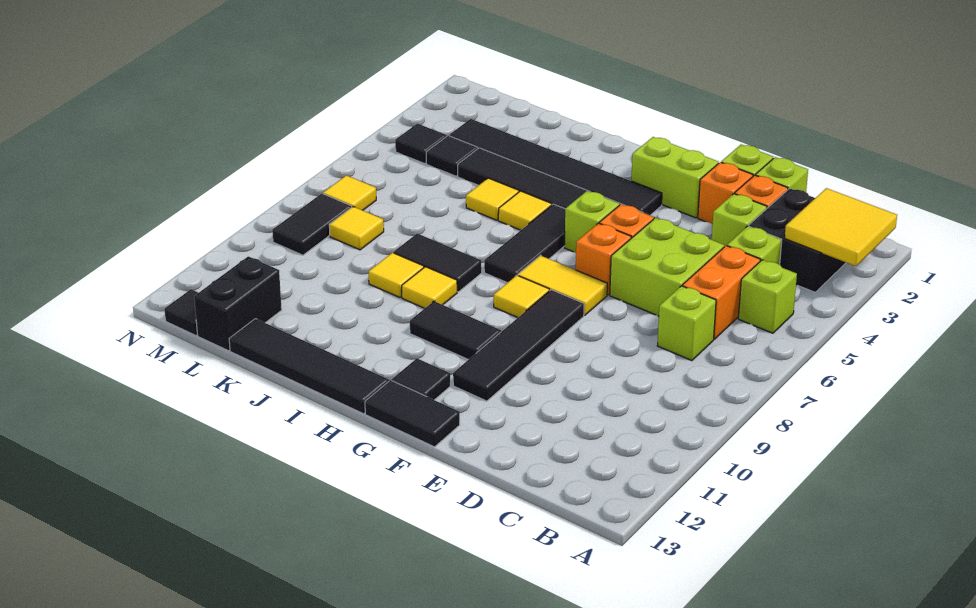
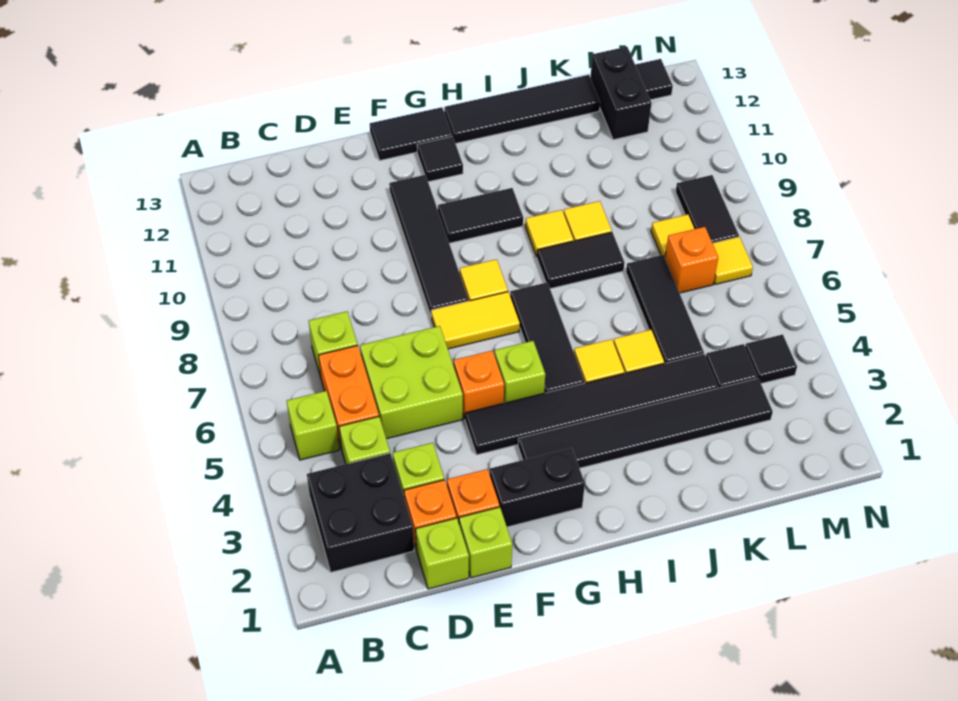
yellow tile A2:B3 level 2 -> none
lime brick F2:G2 level 1 -> black brick F2:G2 level 1
orange brick F6 level 1 -> orange brick L7 level 1
none -> black tile K5:K7 level 1

